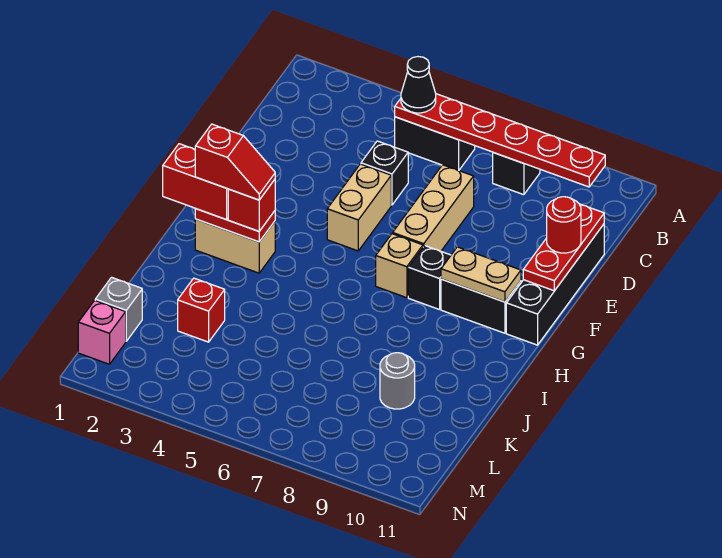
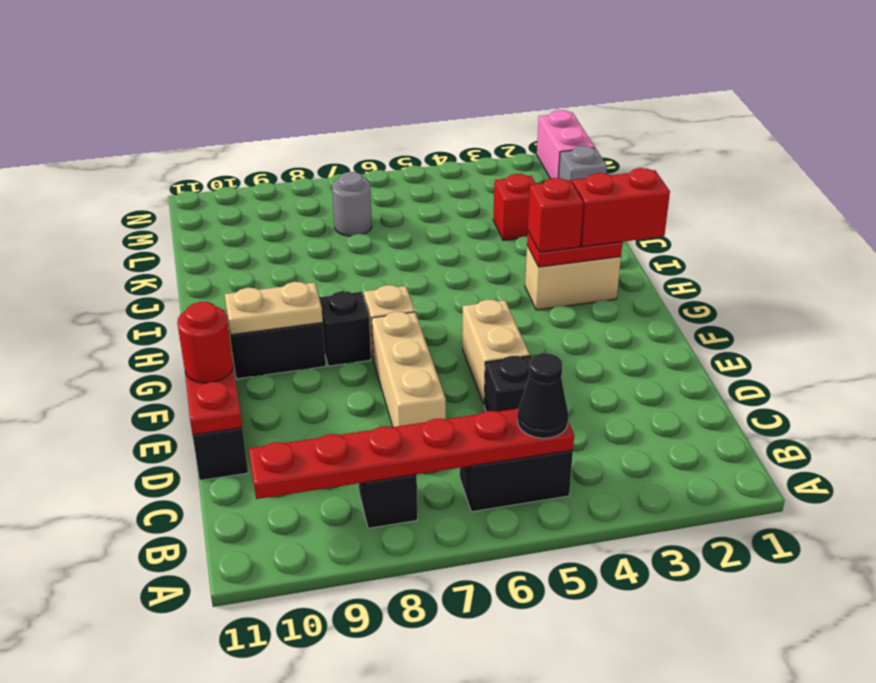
red slope H2:H3 level 4 top 2 -> none
grey round brick K9 level 1 -> grey round brick L7 level 1
pink brick M1 level 1 -> pink brick M1:N1 level 1

